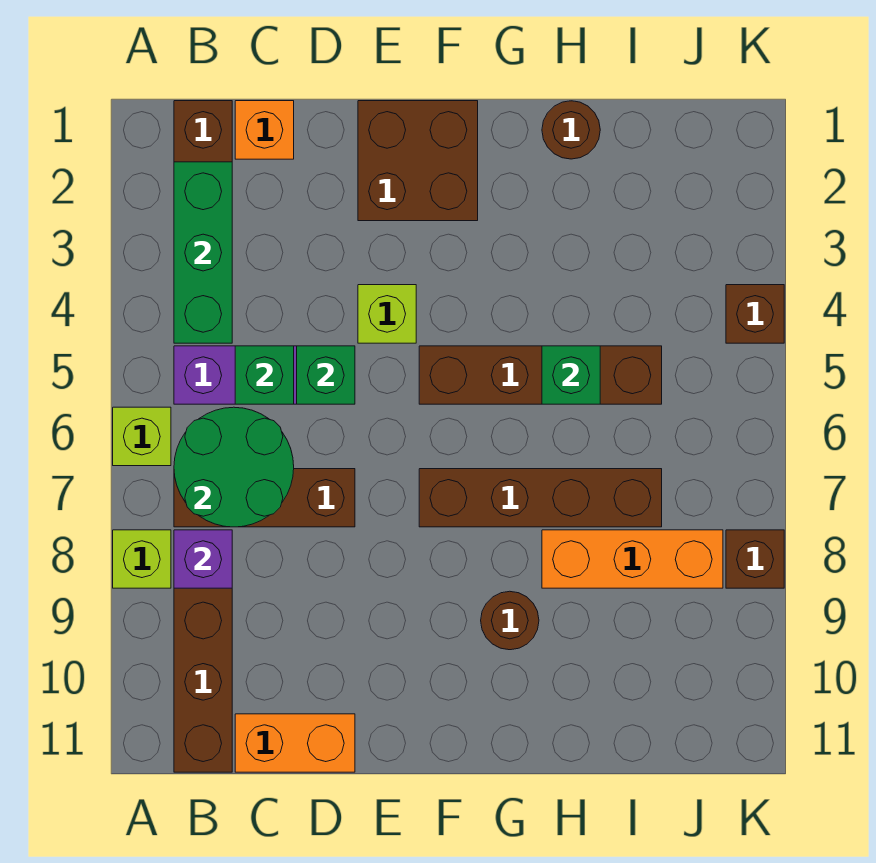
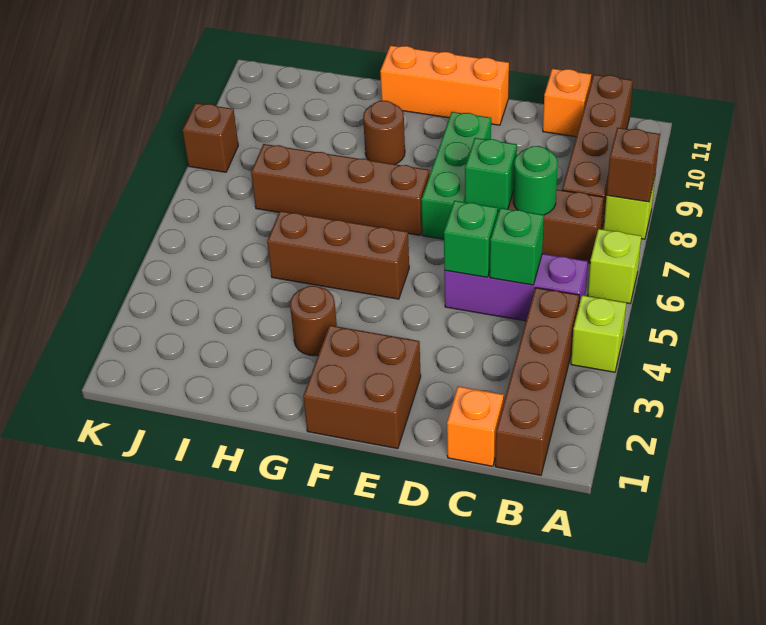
green brick B2:B4 level 2 -> green brick E7:E9 level 1
green round brick B6:C7 level 2 -> green round brick C7 level 2
purple brick B8 level 2 -> none
orange brick C11:D11 level 1 -> orange brick C11 level 1
lime brick E4 level 1 -> lime brick A4 level 1
brown brick F5:I5 level 1 -> brown brick F5:H5 level 1
brown round brick H1 level 1 -> brown round brick G3 level 1
green brick H5 level 2 -> green brick D7 level 2
orange brick H8:J8 level 1 -> orange brick E11:G11 level 1
brown brick K4 level 1 -> brown brick A8 level 2

